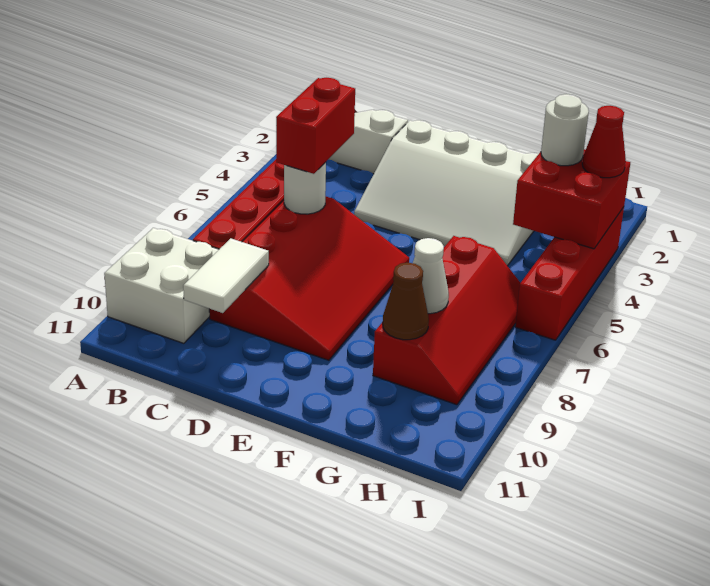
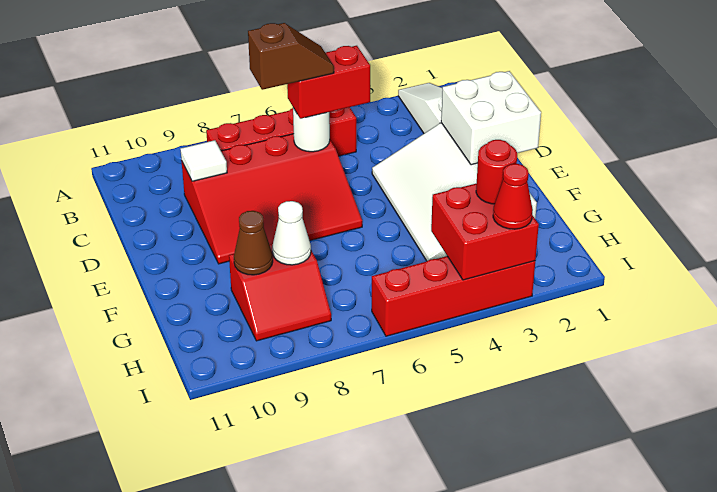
white brick A9:B10 level 1 -> white brick D1:E2 level 2
none -> brown slope C6:C7 level 4 top 7
white tile C9:C10 level 2 -> white tile C9 level 2
red slope G6:H9 level 1 top G -> red slope G8:H9 level 1 top G
white round brick H3 level 3 -> red round brick H3 level 3

